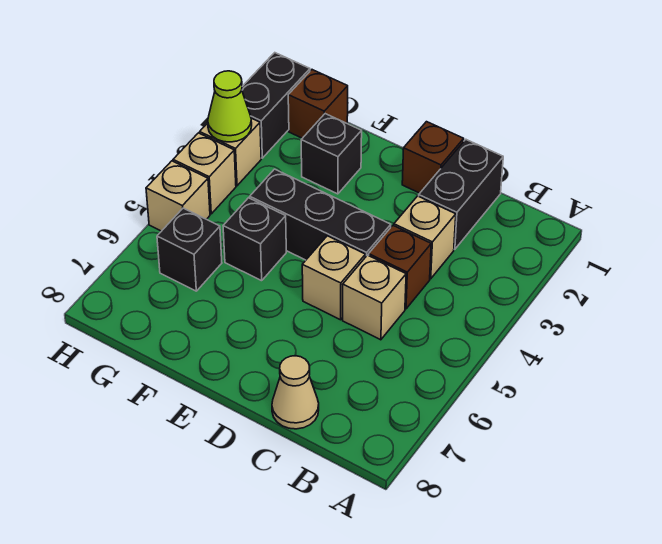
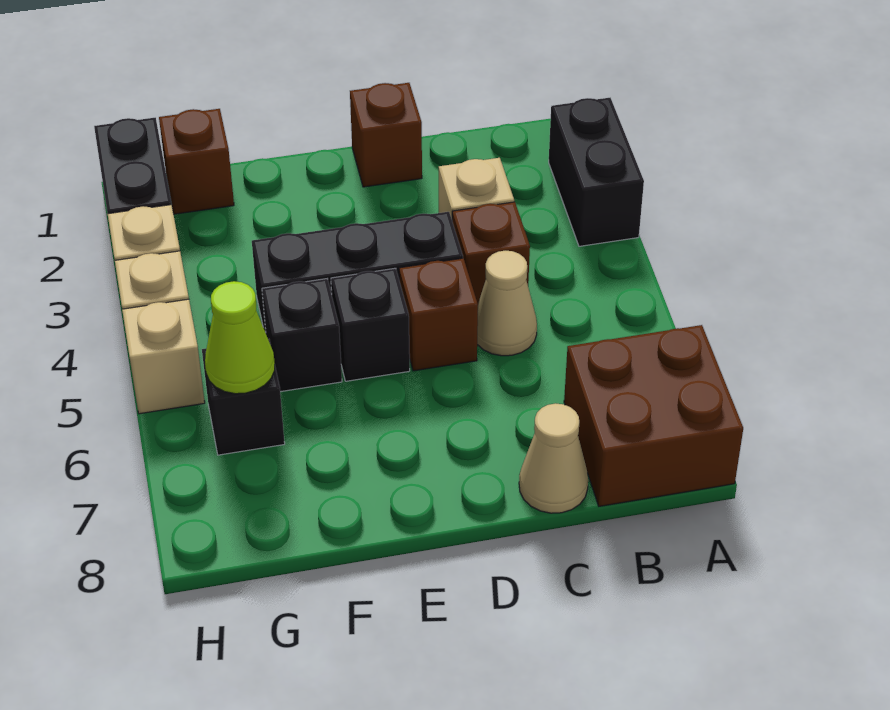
none -> brown brick A7:B8 level 1
black brick C1:C2 level 1 -> black brick A2:A3 level 1
tan brick C5 level 1 -> tan cone C5 level 1
tan brick D5 level 1 -> brown brick D5 level 1
black brick F2 level 1 -> black brick E5 level 1
lime cone H3 level 2 -> lime cone G6 level 2

